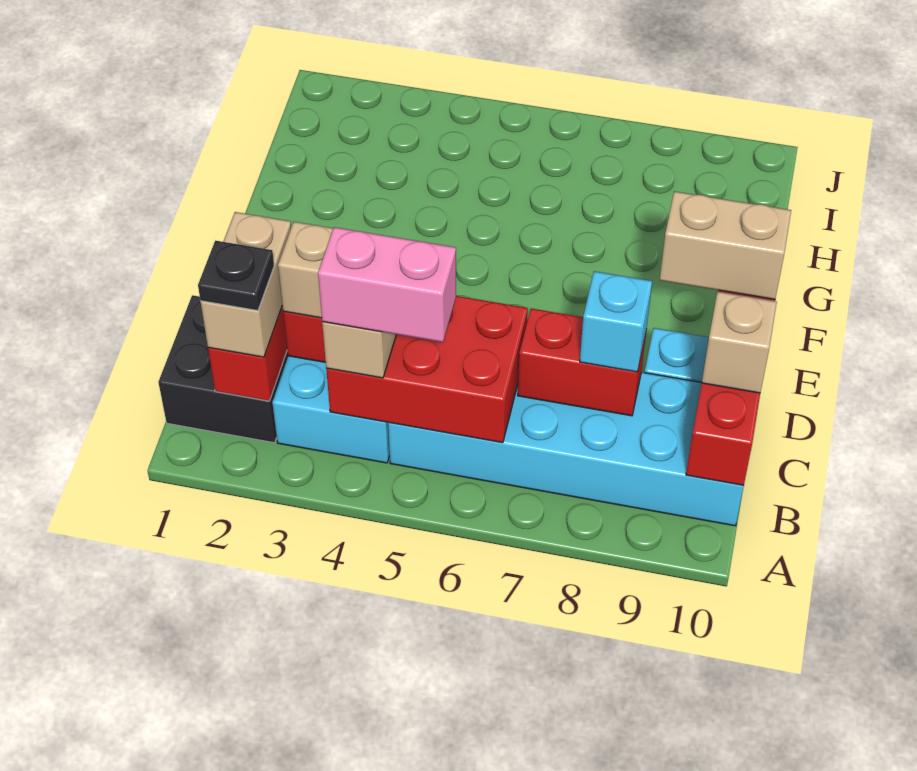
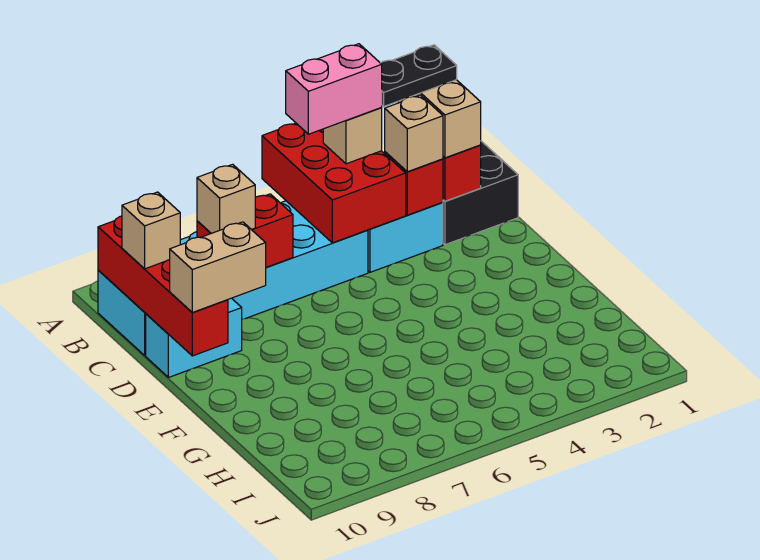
black plate B2 level 4 -> black plate B2:B3 level 4
red brick B4:C6 level 2 -> red brick A4:C5 level 2
cyan brick C8 level 3 -> tan brick C8 level 3

